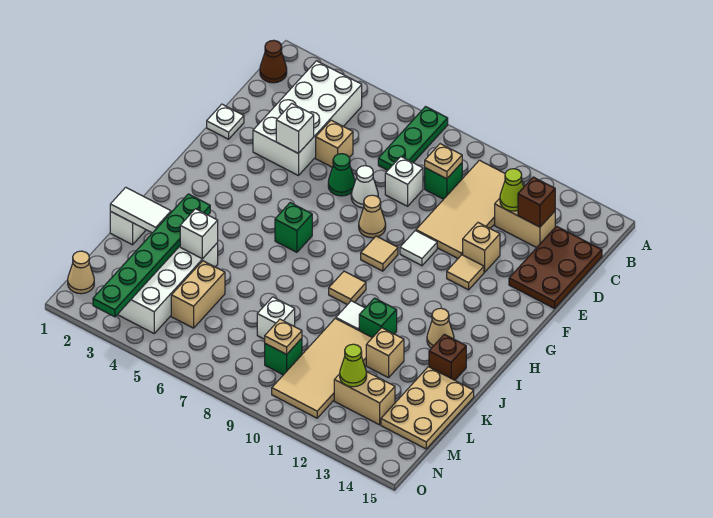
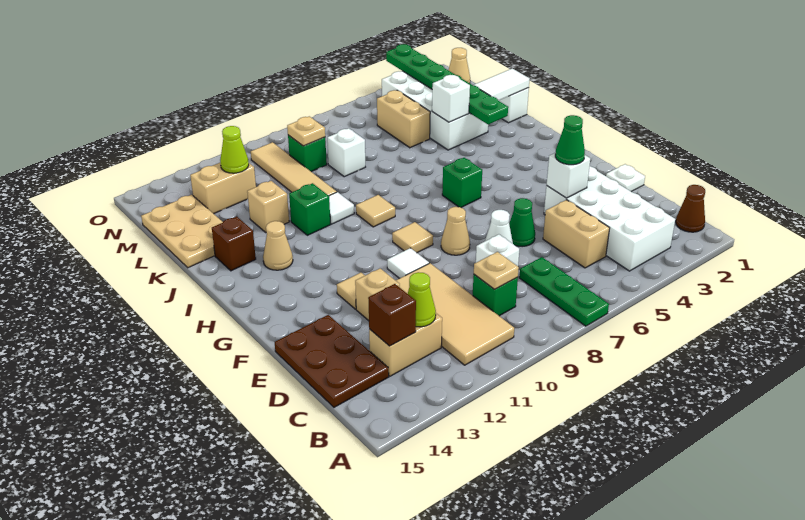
tan brick D5 level 1 -> tan brick C5:D5 level 1
none -> green cone E4 level 3
tan tile K10:N11 level 1 -> tan tile K10:N10 level 1

